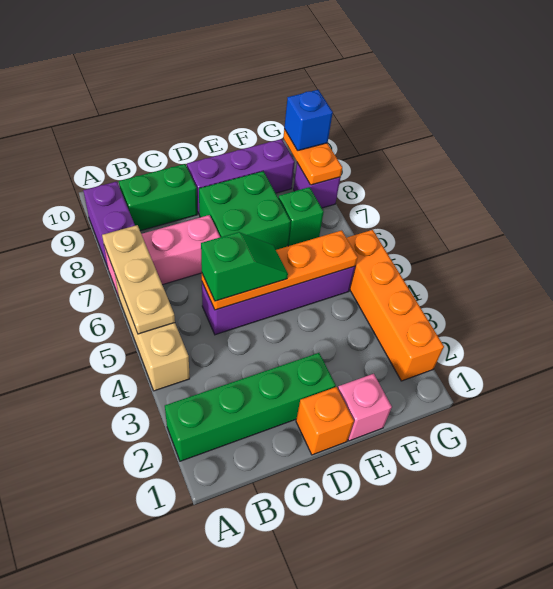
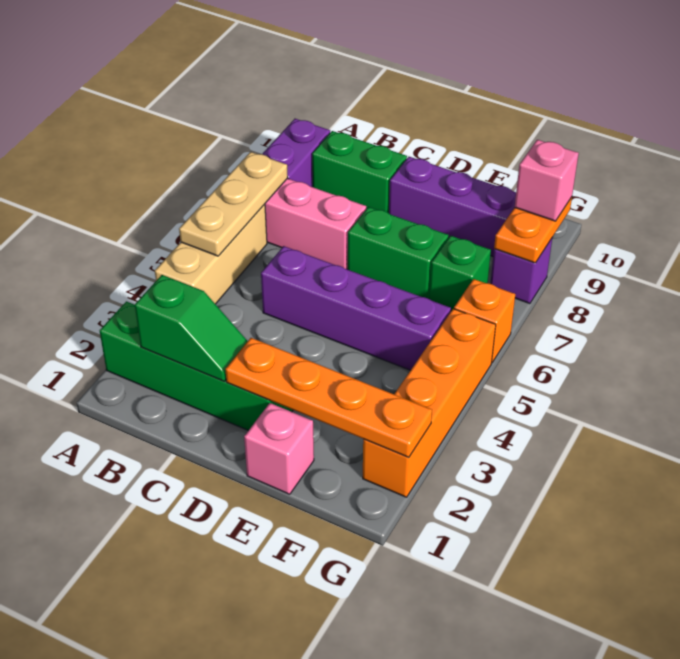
orange plate C5:F5 level 2 -> orange plate D2:G2 level 2
green slope C5:D5 level 3 top C -> green slope B2:C2 level 2 top B
orange brick D1 level 1 -> orange brick G6 level 1
green brick D7:E8 level 1 -> green brick D7:E7 level 1
blue brick G9 level 3 -> pink brick G9 level 3

